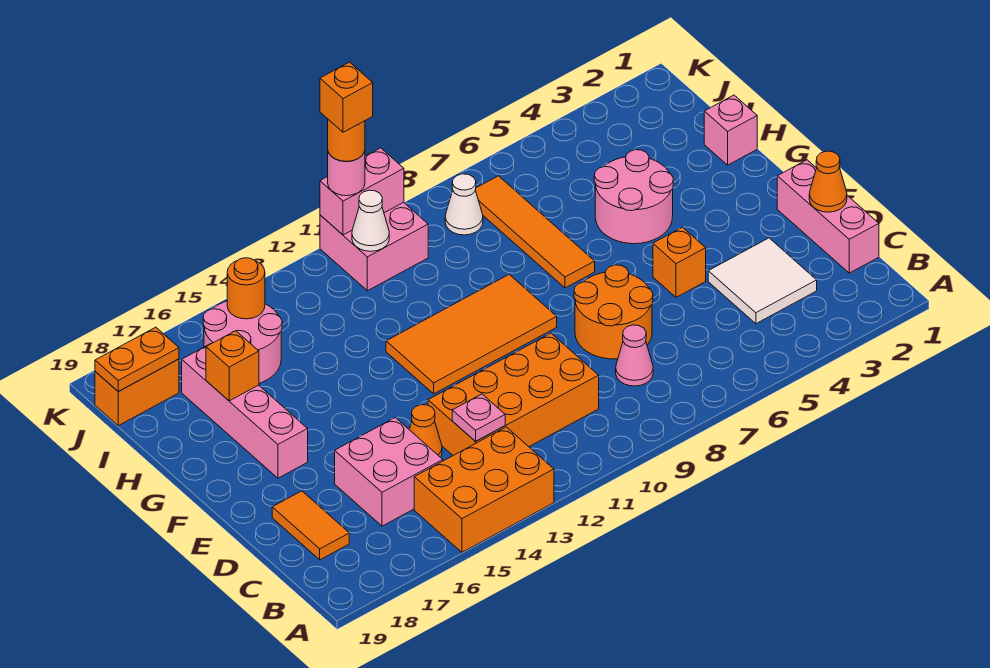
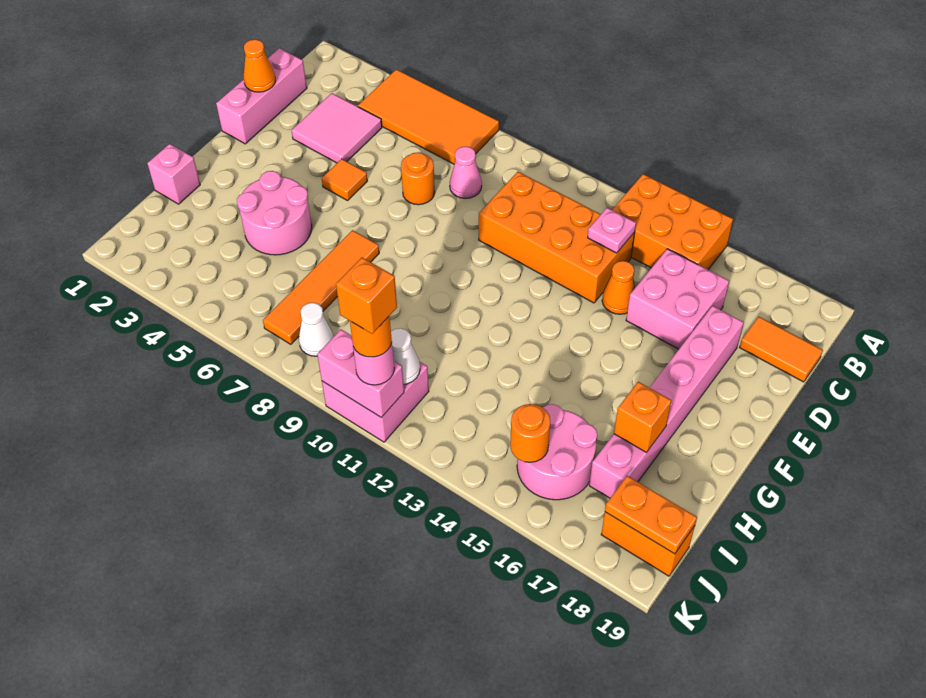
white tile C3:D4 level 1 -> pink tile C3:D4 level 1
orange tile C18:D18 level 1 -> orange tile C18:C19 level 1
orange round brick D7:E8 level 1 -> orange round brick D7 level 1
orange brick E5 level 1 -> orange tile E5 level 1
orange tile F9:G12 level 1 -> orange tile A4:B7 level 1
pink brick F17:I17 level 1 -> pink brick D17:I17 level 1

